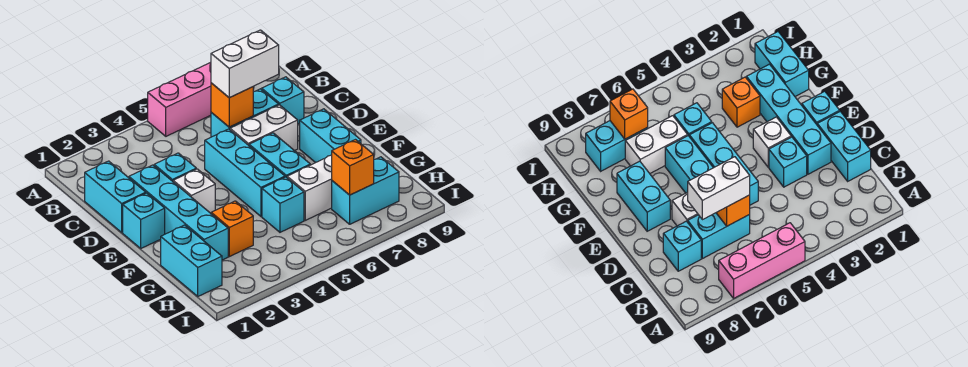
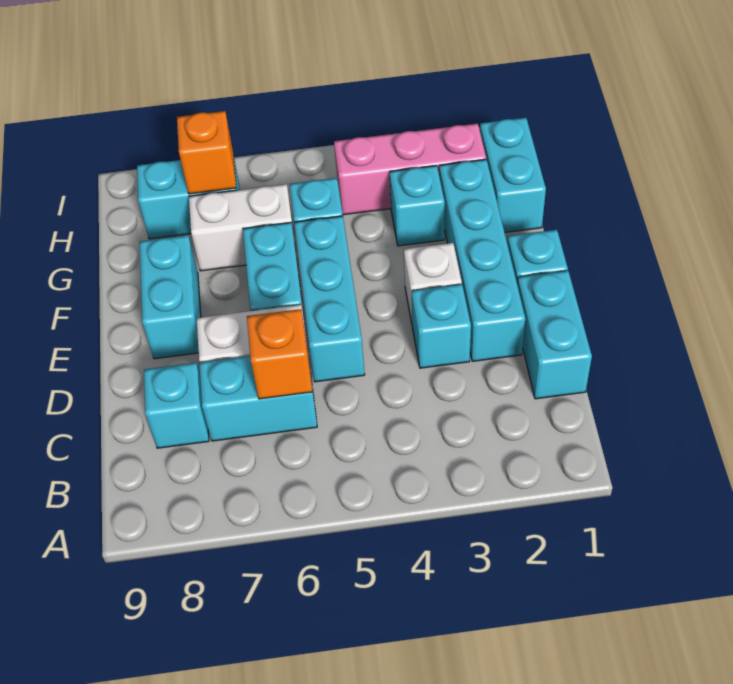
pink brick A5:A7 level 1 -> pink brick H2:H4 level 1
white brick C6:C7 level 3 -> none
orange brick G3 level 1 -> cyan brick G3 level 1

